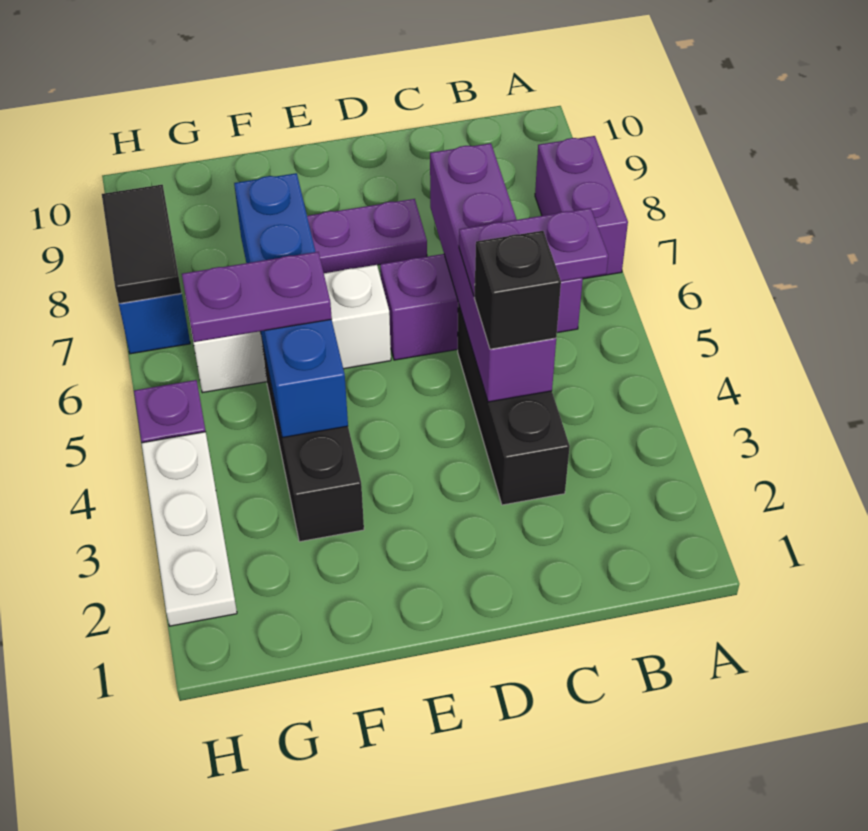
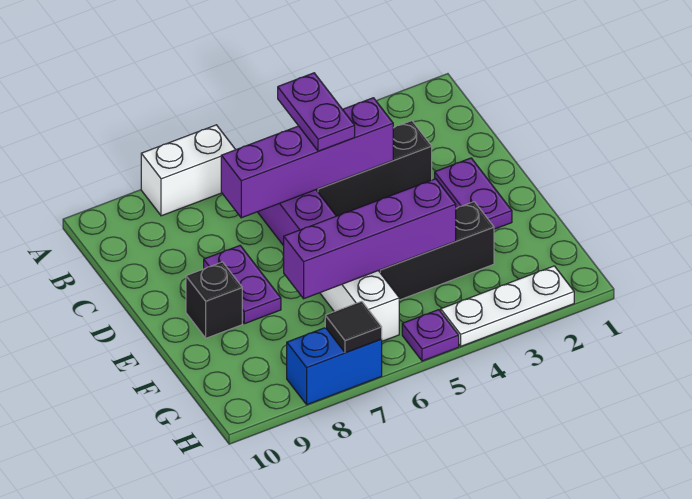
purple brick A7:A8 level 1 -> white brick A7:A8 level 1
black brick C4 level 3 -> black brick E9 level 1
blue brick F4:F7 level 2 -> purple brick F4:F7 level 2
purple plate F5:G5 level 3 -> purple plate D2:E2 level 1
black tile H7:H8 level 2 -> black tile H7 level 2

